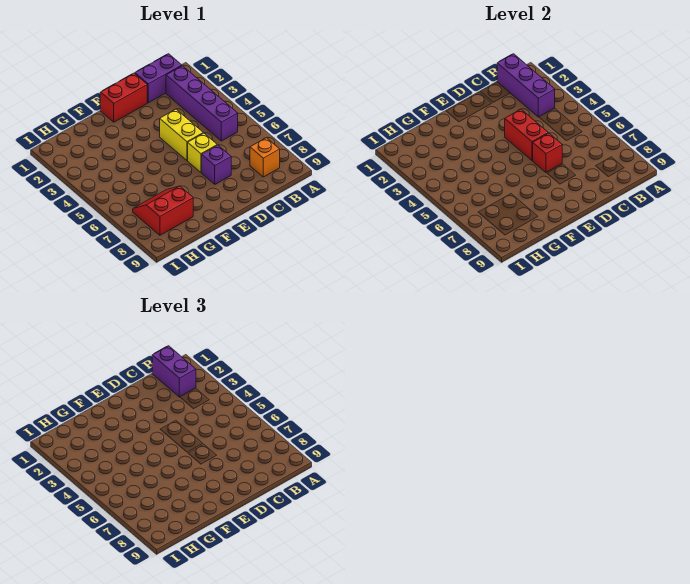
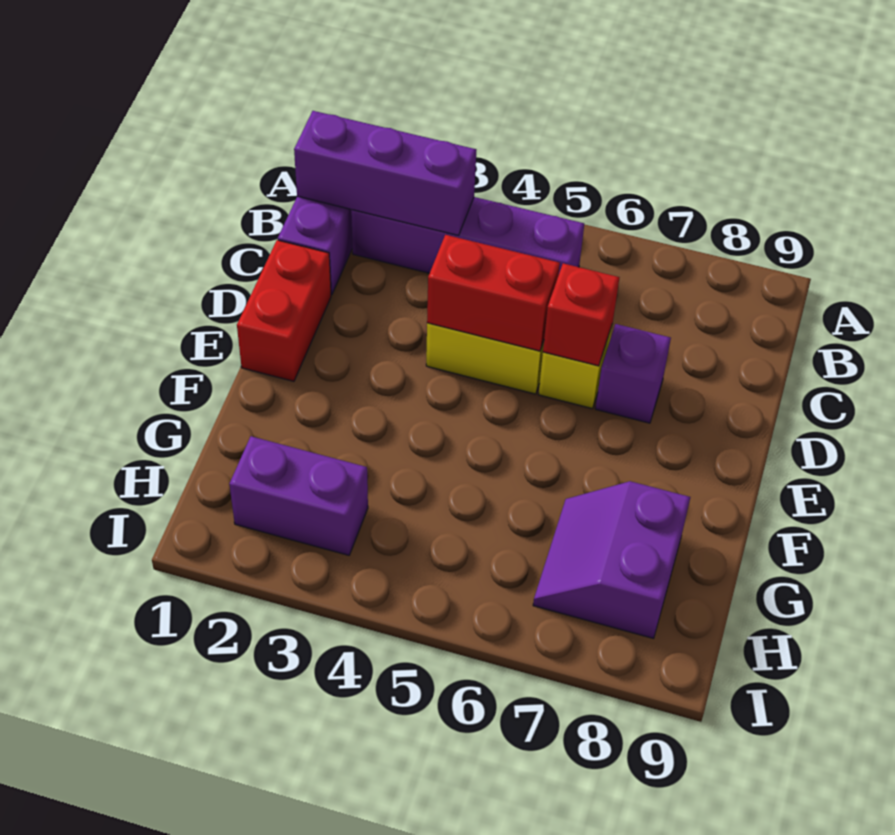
purple brick B1:B2 level 3 -> purple brick H2:H3 level 1
orange brick B8 level 1 -> none
red slope G7:H8 level 1 top 8 -> purple slope G7:H8 level 1 top 8

